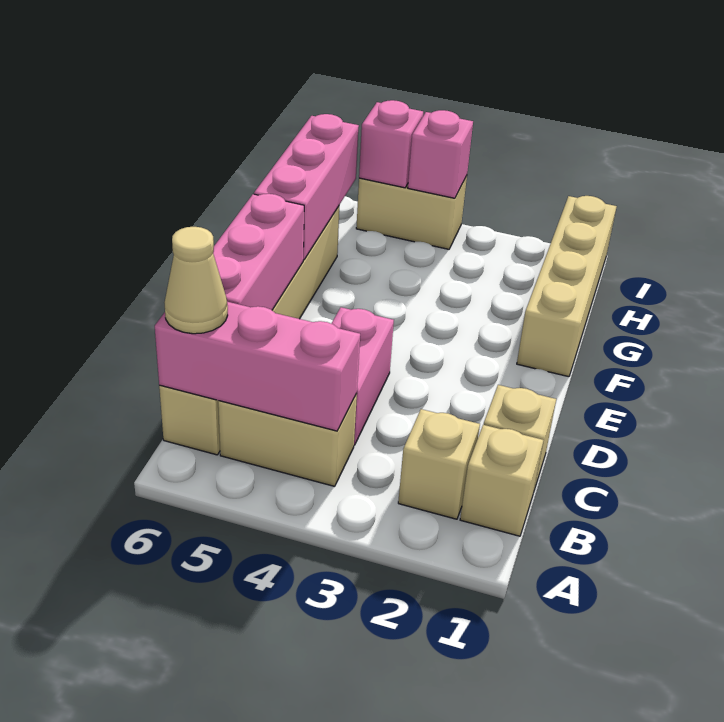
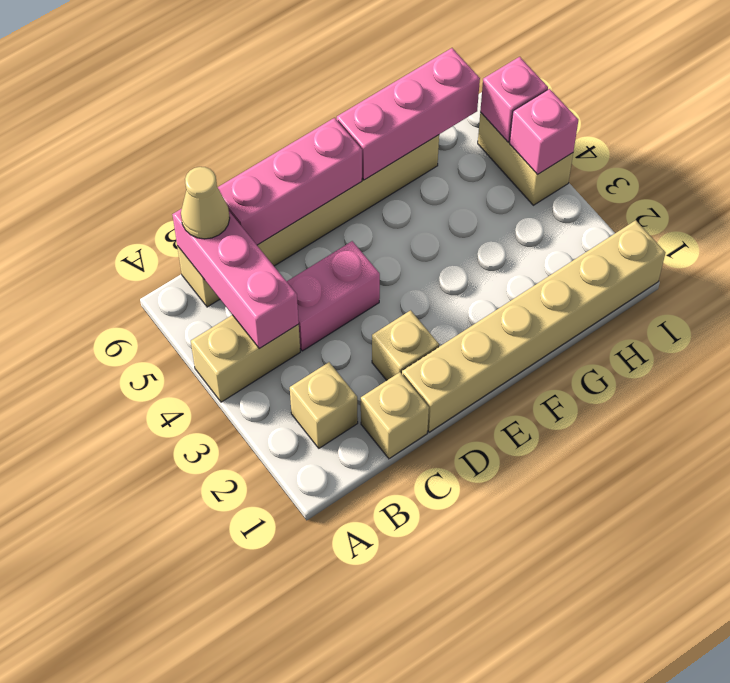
tan brick B1 level 1 -> tan brick D2 level 1
tan brick B4:B5 level 1 -> tan brick A4:B4 level 1
tan brick F1:I1 level 1 -> tan brick D1:I1 level 1

